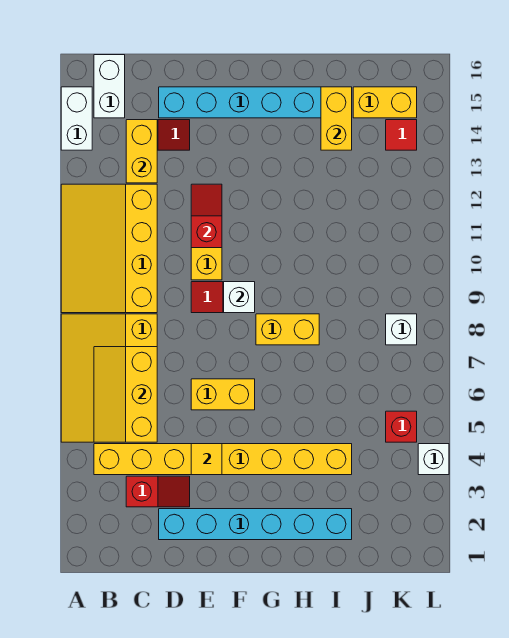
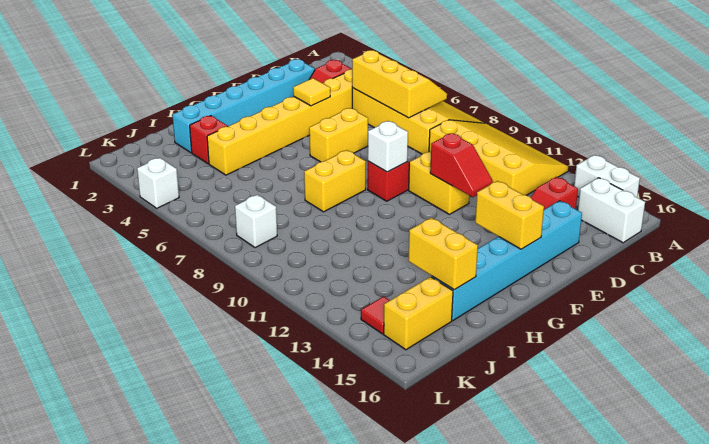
yellow brick C13:C14 level 2 -> yellow brick F14:F15 level 2
red brick K5 level 1 -> red brick I3 level 1

